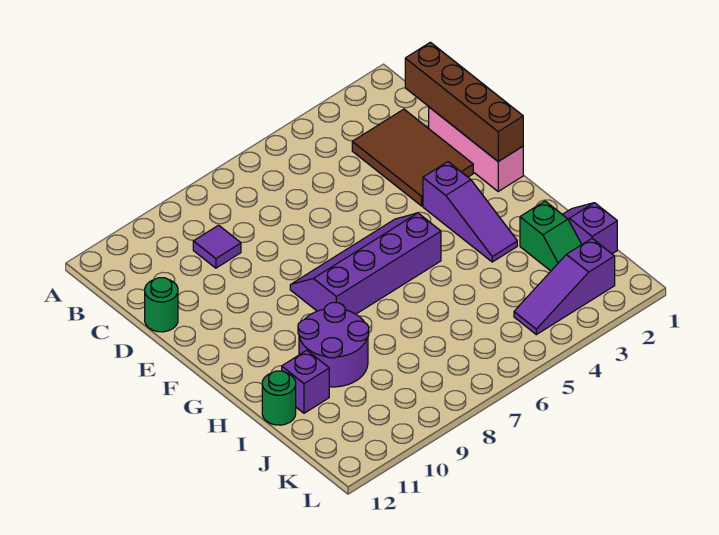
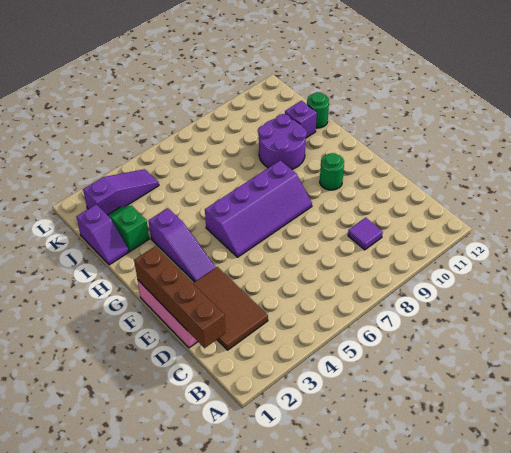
green round brick D12 level 1 -> green round brick F10 level 1
purple slope F3:H3 level 1 top F -> purple slope F3:H3 level 1 top H

